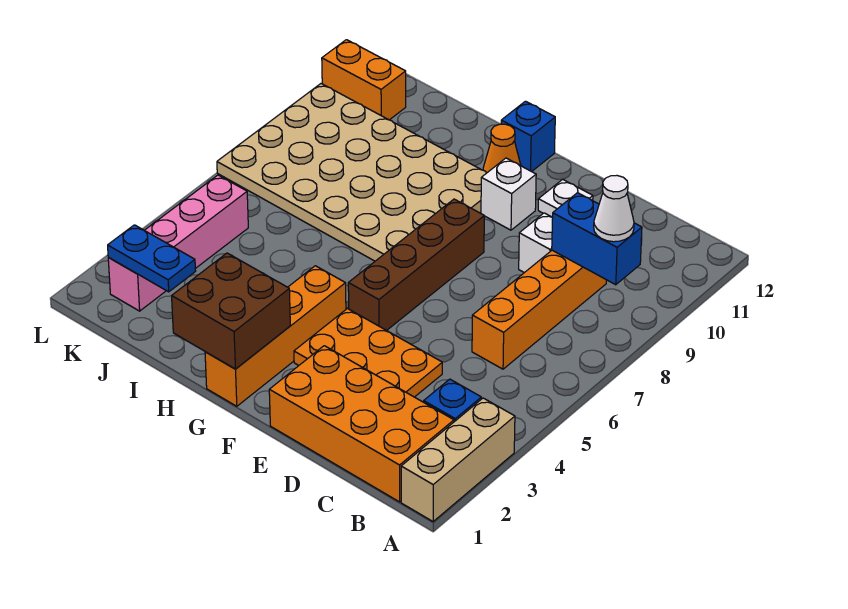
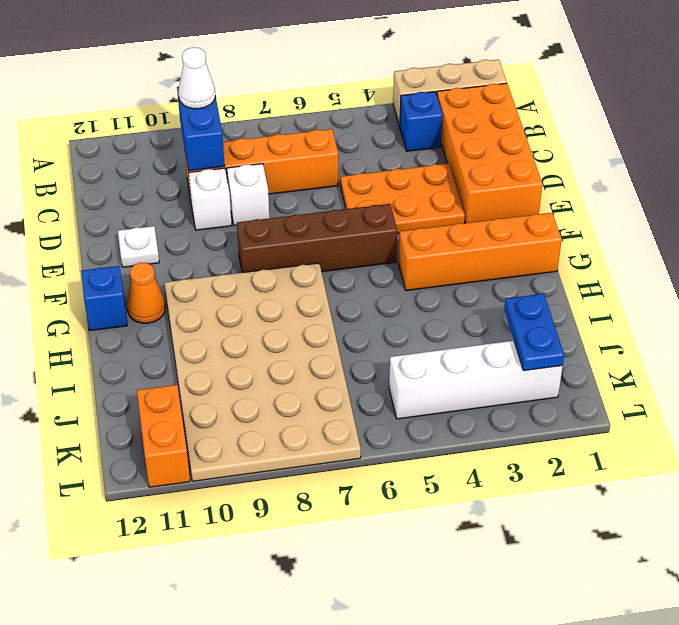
orange plate D3:F4 level 1 -> orange plate D3:E5 level 1
white brick F10 level 1 -> white brick D8 level 1
brown brick G1:H2 level 2 -> none
pink brick K2:K5 level 1 -> white brick K2:K5 level 1

